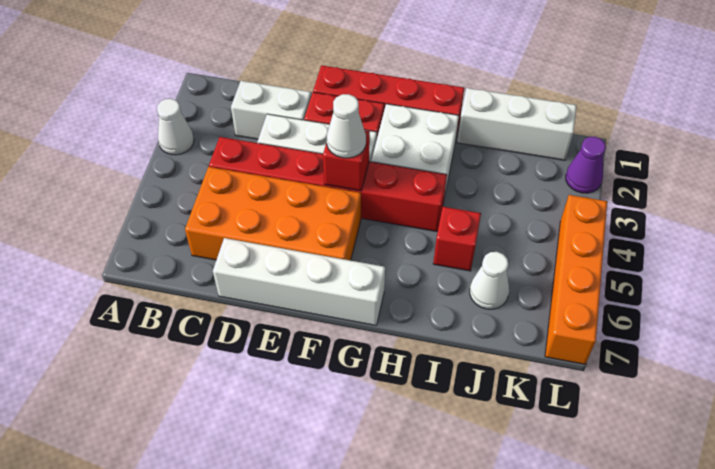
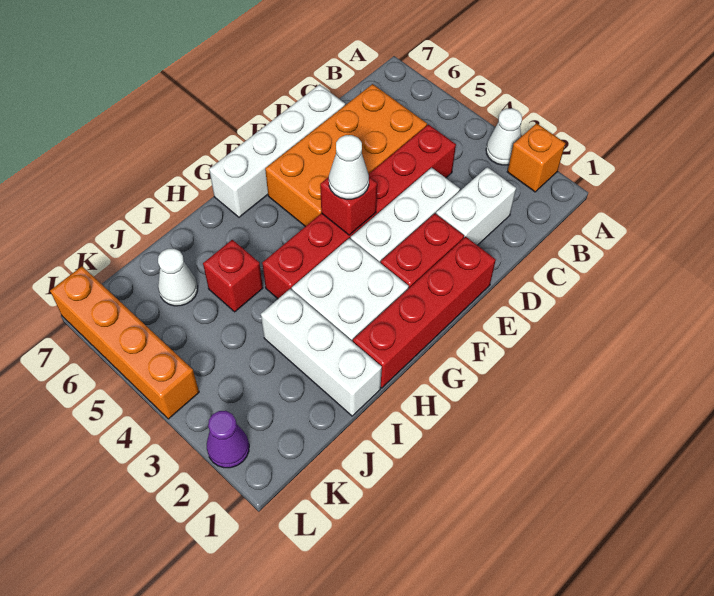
none -> orange brick A2 level 1
white brick I1:K1 level 1 -> white brick I1:I3 level 1

